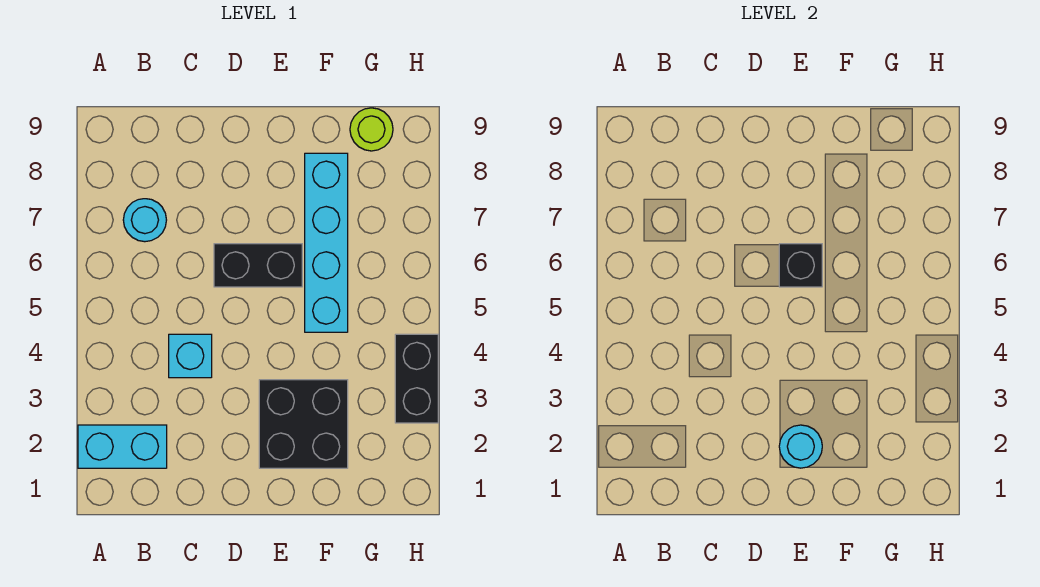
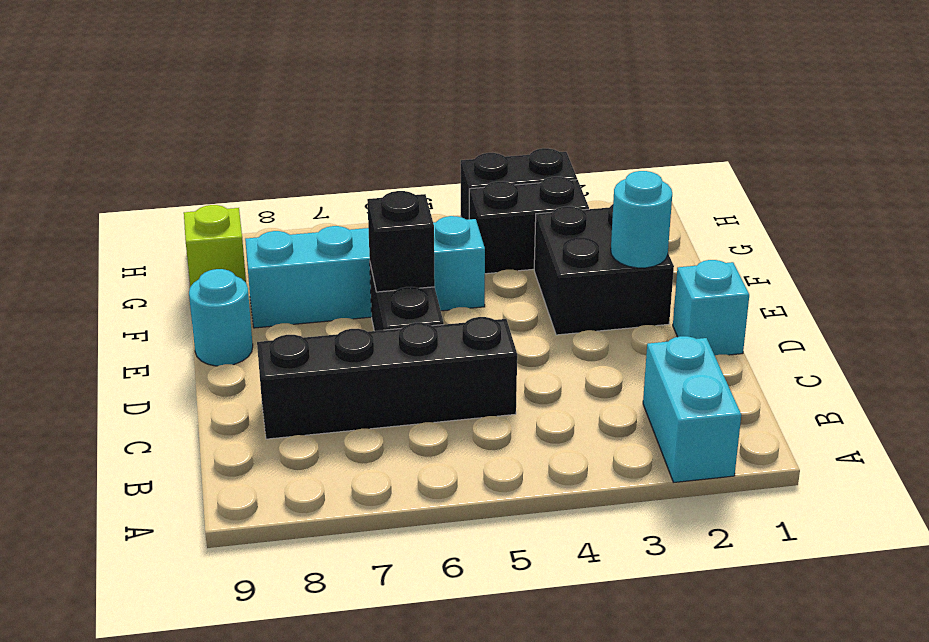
cyan round brick B7 level 1 -> cyan round brick E9 level 1
cyan brick C4 level 1 -> cyan brick D1 level 1
none -> black brick C5:C8 level 1
none -> black brick G3:G4 level 1
lime round brick G9 level 1 -> lime brick G9 level 1

